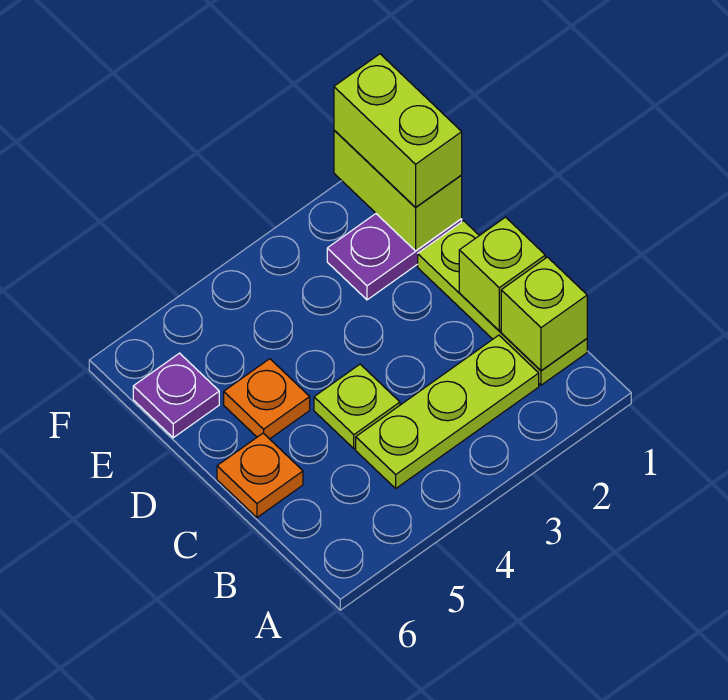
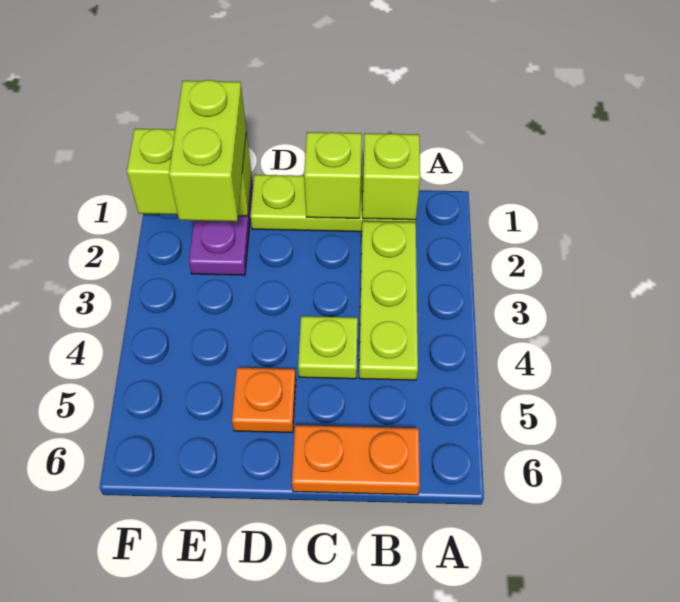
orange plate C6 level 1 -> orange plate B6:C6 level 1
lime brick E1:F1 level 3 -> lime brick E1:E2 level 3
purple plate E6 level 1 -> none

